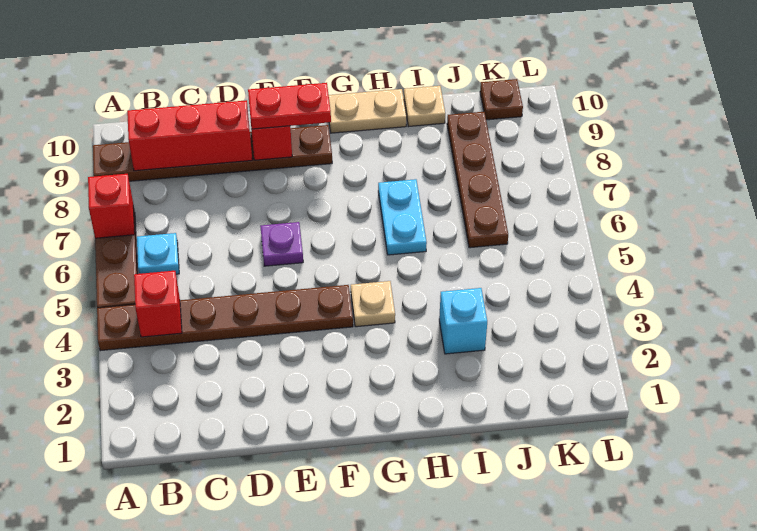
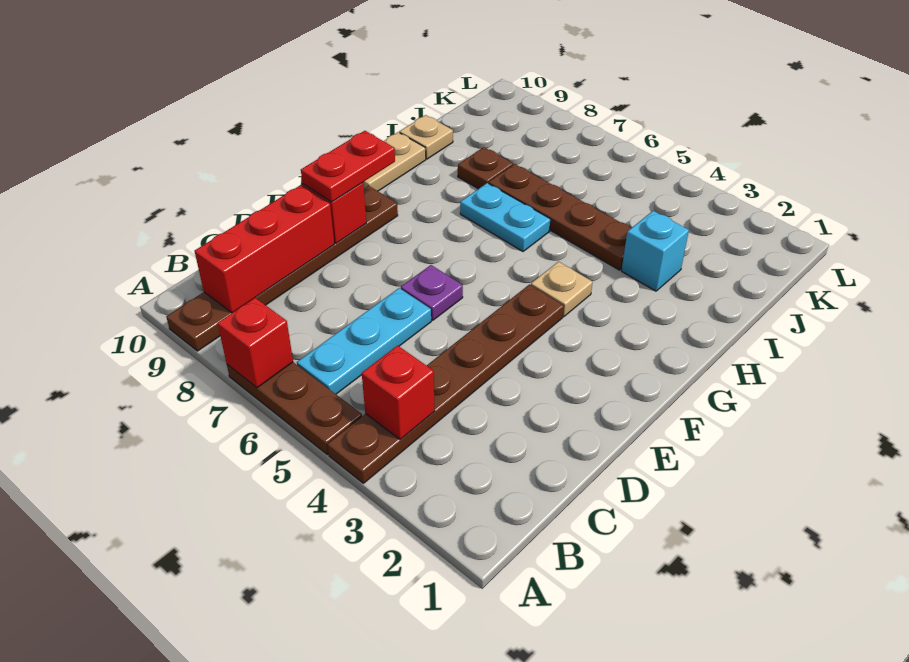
cyan plate B6 level 1 -> cyan plate B6:D6 level 1
brown plate J6:J9 level 1 -> brown plate I4:I7 level 1
brown plate K10 level 1 -> brown plate I8 level 1

